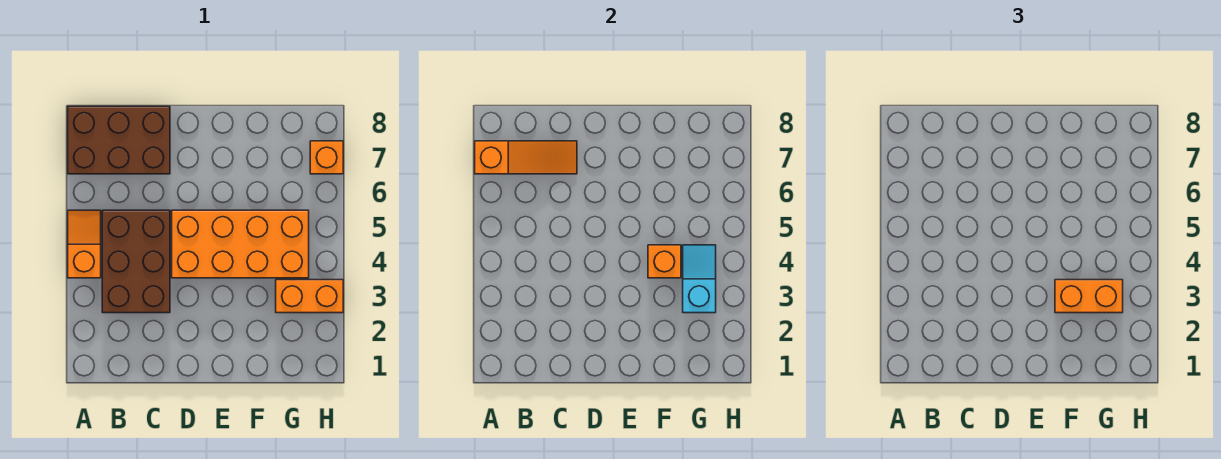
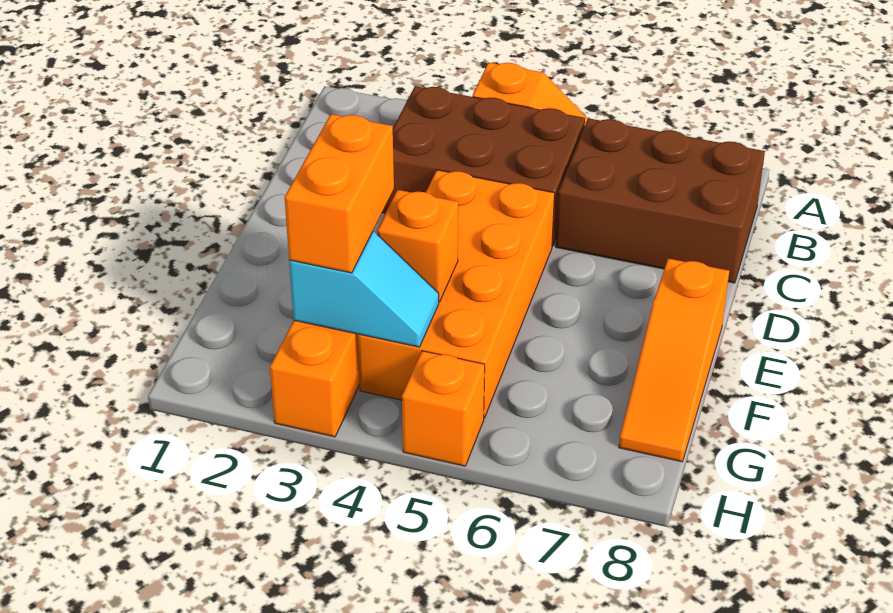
brown brick A7:C8 level 1 -> brown brick B6:C8 level 1
orange slope A7:C7 level 2 top A -> orange slope E8:G8 level 1 top E
orange brick H7 level 1 -> orange brick H5 level 1

